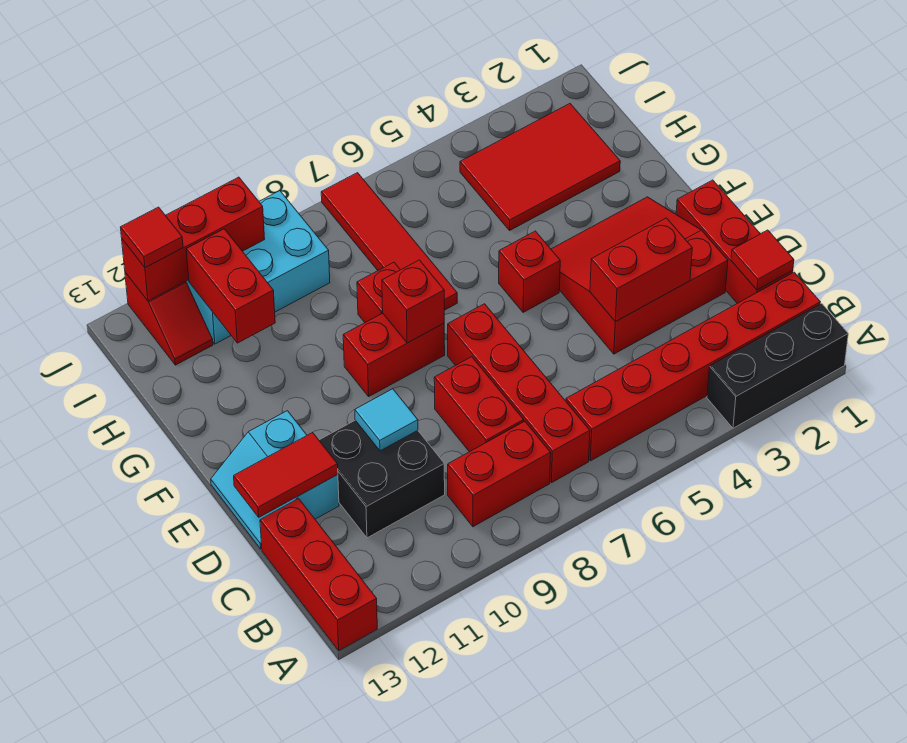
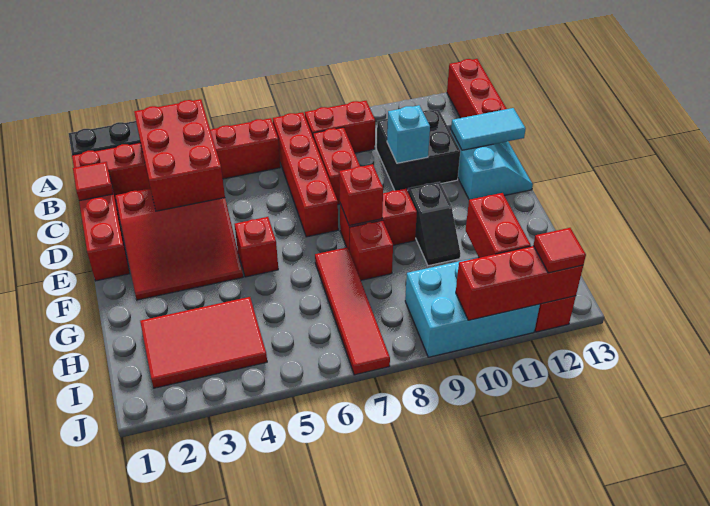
red brick D3:D4 level 2 -> red brick B3:D4 level 2
cyan tile D10 level 2 -> cyan brick D10 level 2
red tile D12:D13 level 2 -> cyan tile D12:D13 level 2
none -> black slope F10:G10 level 1 top F

